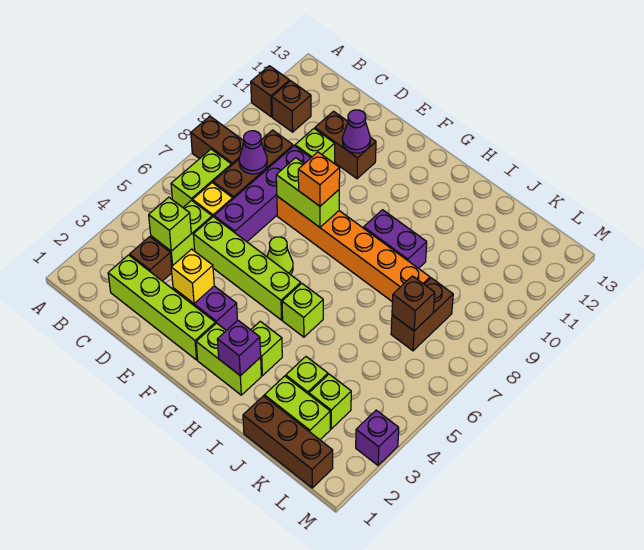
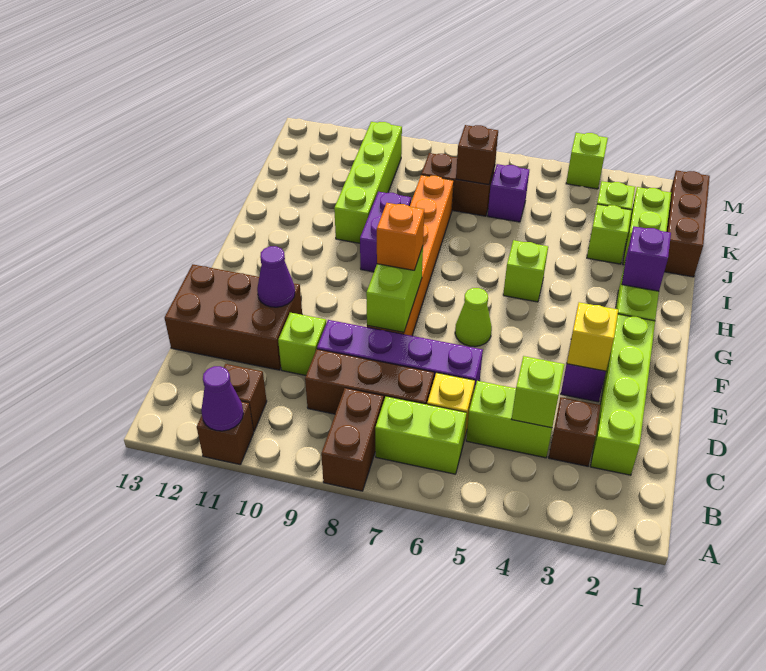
purple cone C8 level 2 -> purple cone A11 level 2
lime brick D5:G5 level 1 -> lime brick I10:L10 level 1
brown brick D11:E11 level 1 -> brown brick D11:E13 level 1
lime brick H3 level 1 -> lime brick M4 level 1
purple brick M3 level 1 -> purple brick K6 level 1

